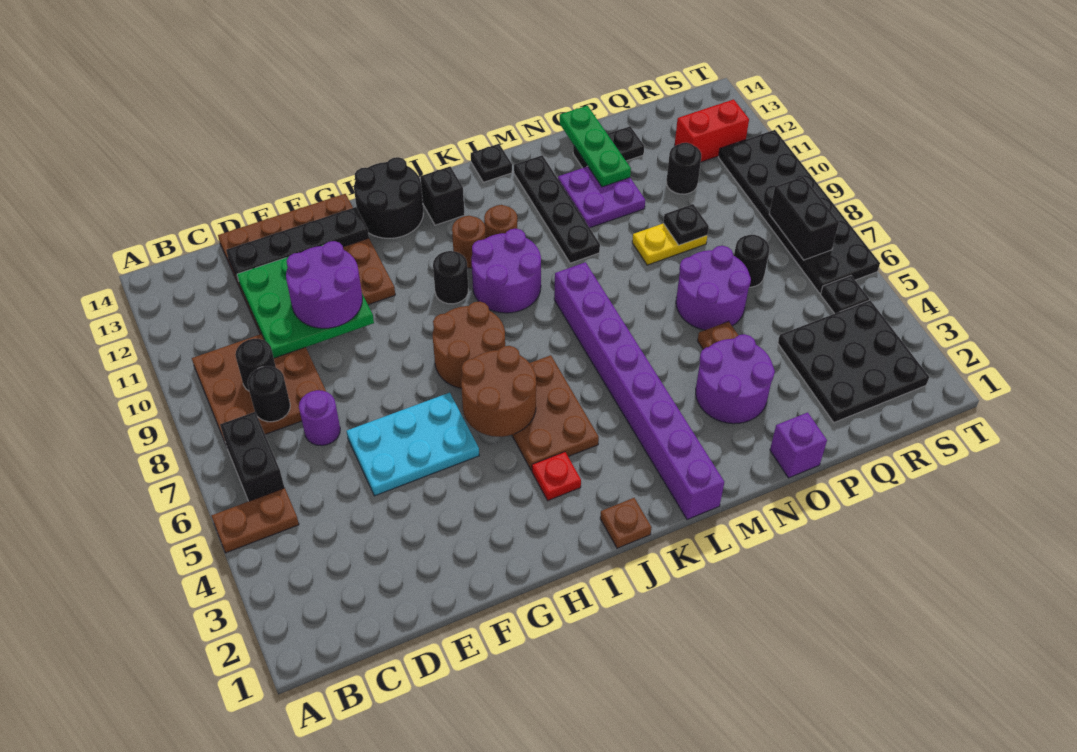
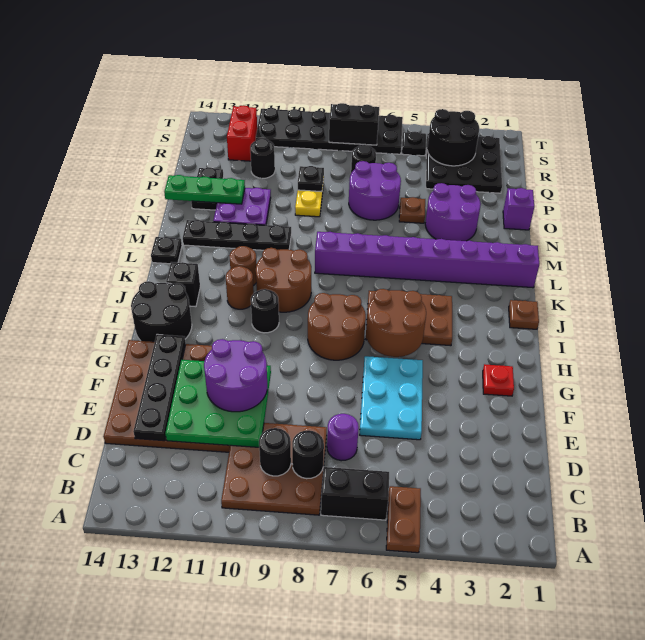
red plate I3 level 1 -> red plate G2 level 1
purple round brick J9:K10 level 1 -> brown round brick J9:K10 level 1
none -> black round brick R3:S4 level 2

